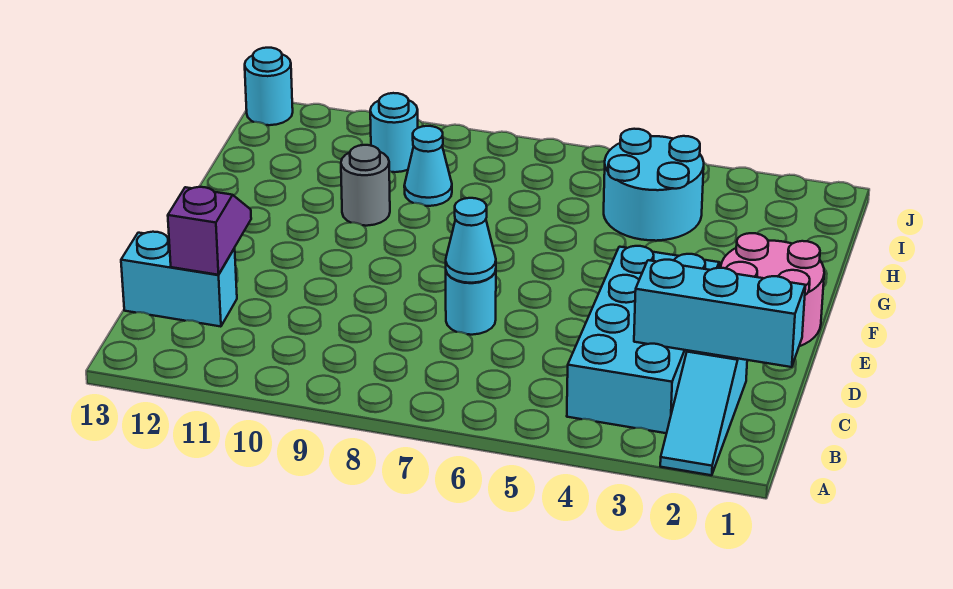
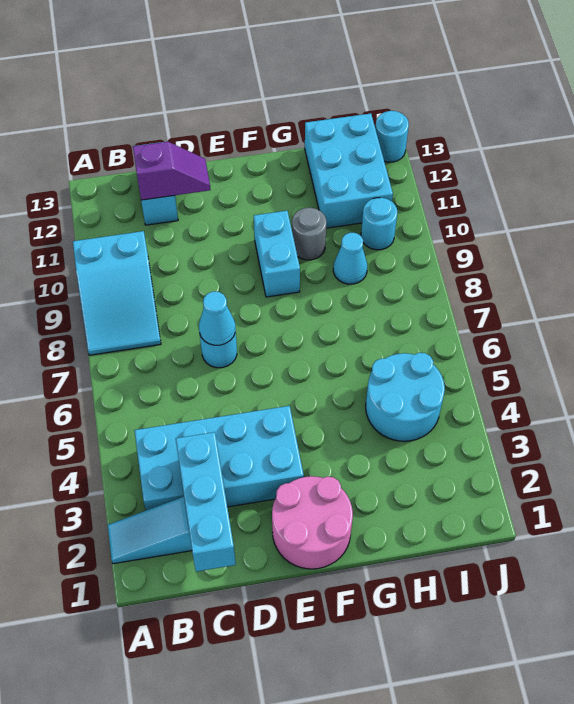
none -> cyan slope A8:B10 level 1 top 10
none -> cyan brick F9:F10 level 1
none -> cyan brick H11:I13 level 1

